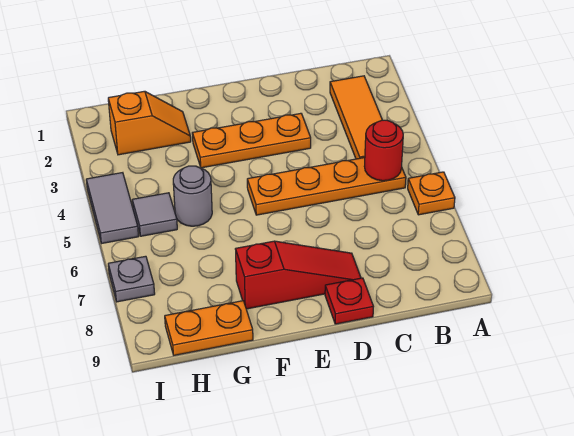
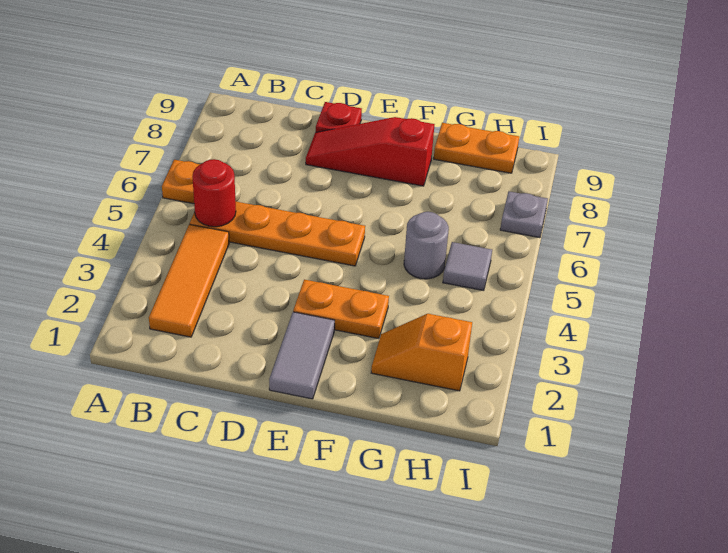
orange plate D3:F3 level 1 -> orange plate E3:F3 level 1
grey tile I4:I5 level 1 -> grey tile E1:E2 level 1

